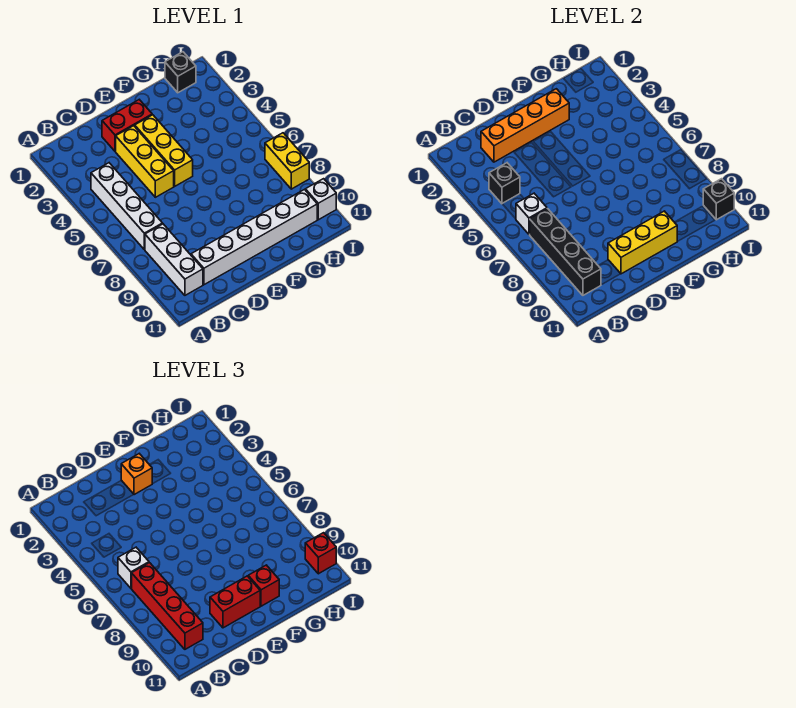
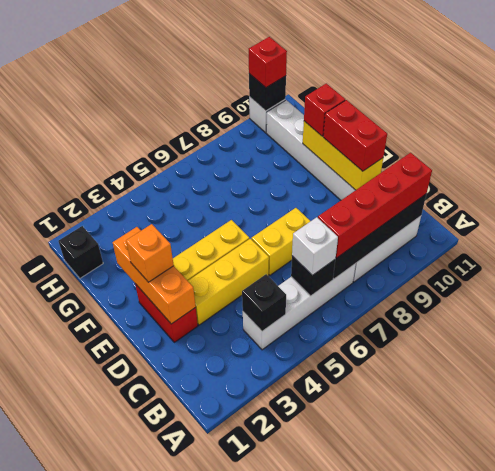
white brick B6 level 2 -> black brick B6 level 2
orange brick C2:F2 level 2 -> orange brick D2:F2 level 2
yellow brick I7:I8 level 1 -> yellow brick D6:D7 level 1

